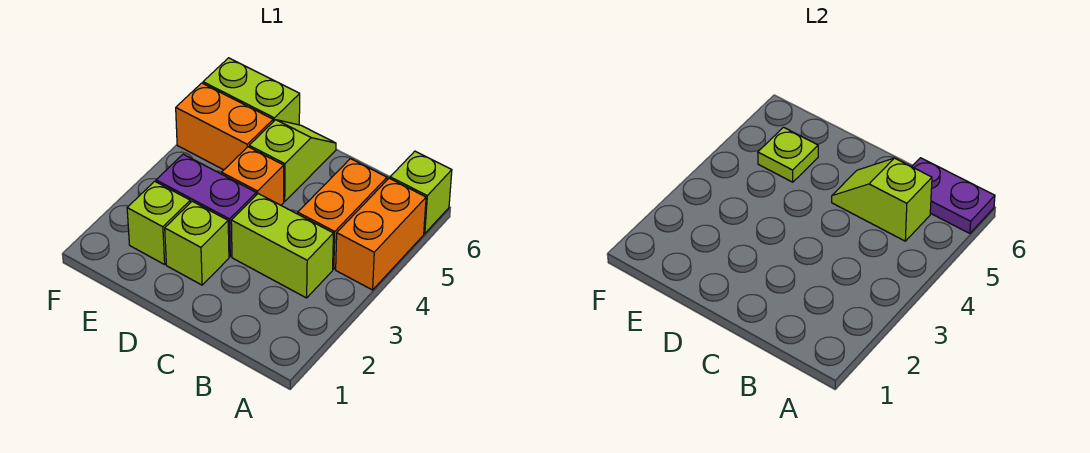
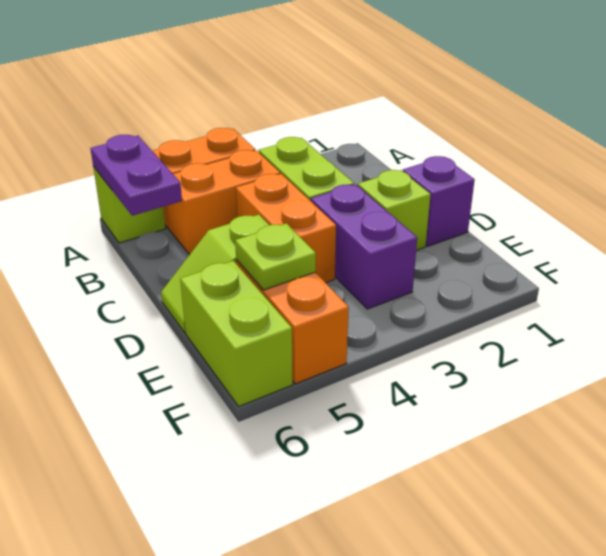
lime slope B5:C5 level 2 top B -> none
none -> purple brick D1 level 1
orange brick D4 level 1 -> orange brick C4:D4 level 1
lime brick E2 level 1 -> none

